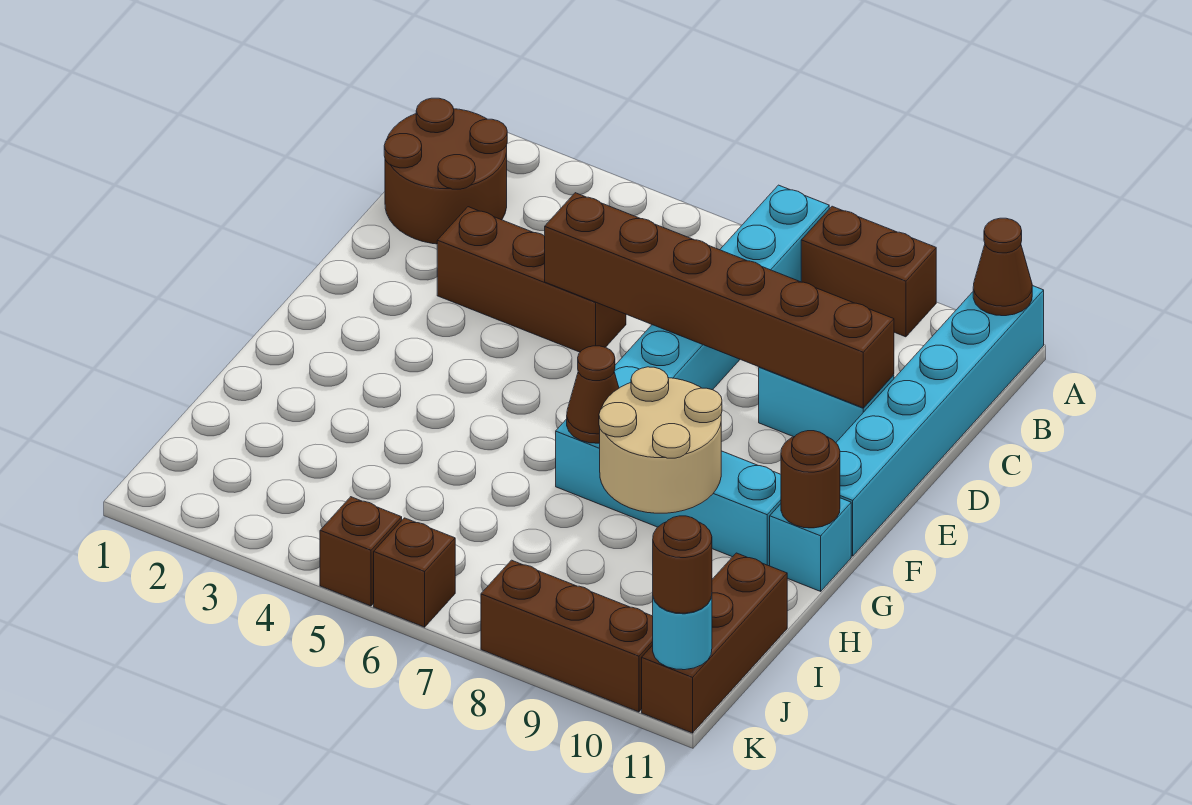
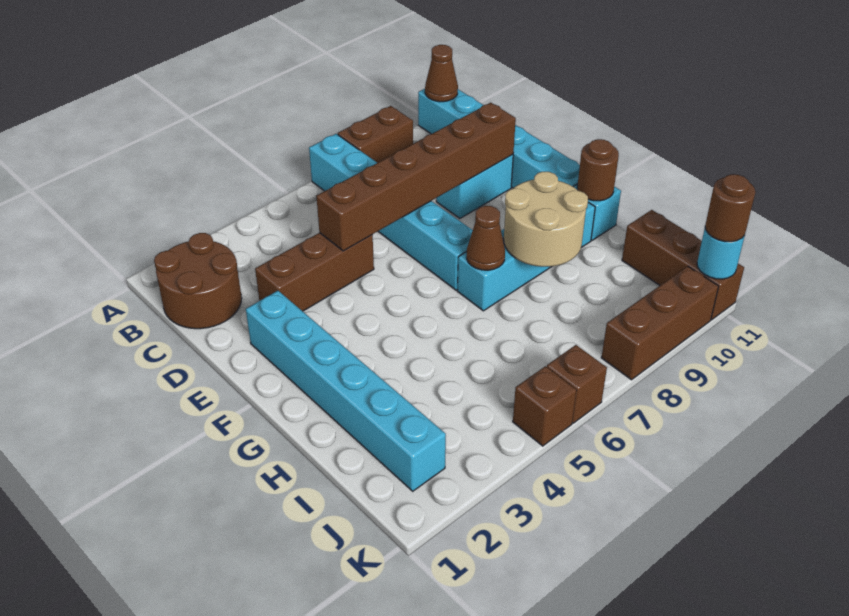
none -> cyan brick E2:J2 level 1

